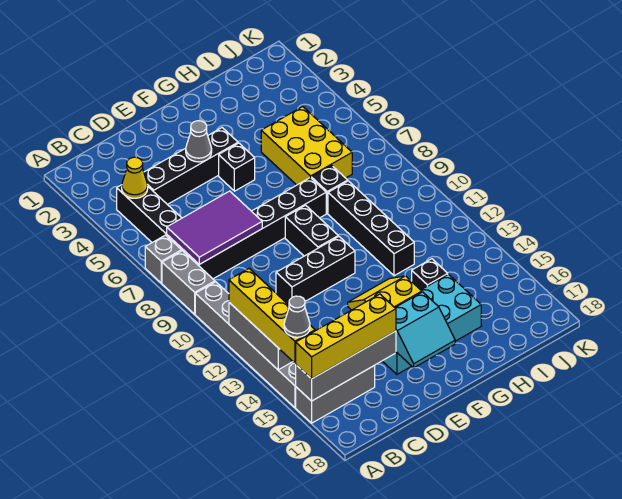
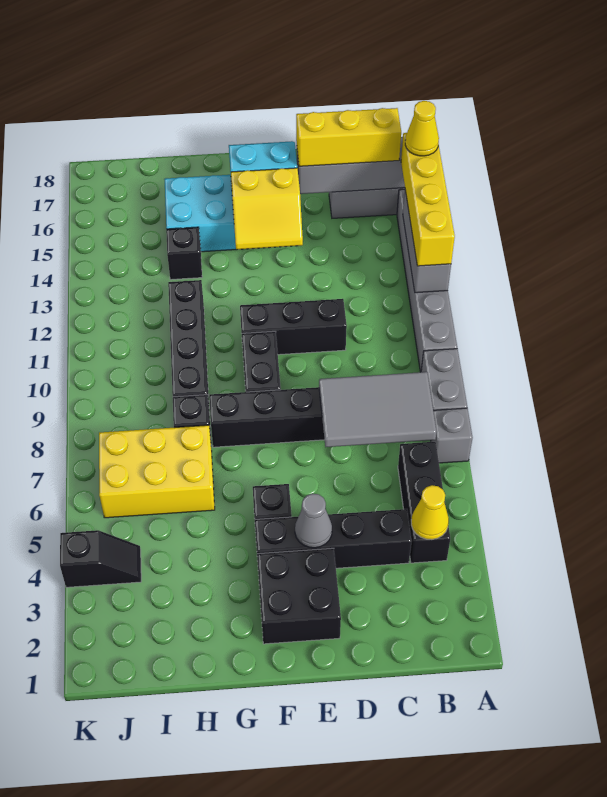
grey cone A15 level 4 -> yellow cone A15 level 4
yellow brick A16:D16 level 3 -> yellow brick B16:D16 level 3
purple tile B7:D8 level 2 -> grey tile B7:D8 level 2
none -> black brick E2:F3 level 1
yellow brick H5:I7 level 1 -> yellow brick H6:J7 level 1
none -> black slope J4:K4 level 1 top K

